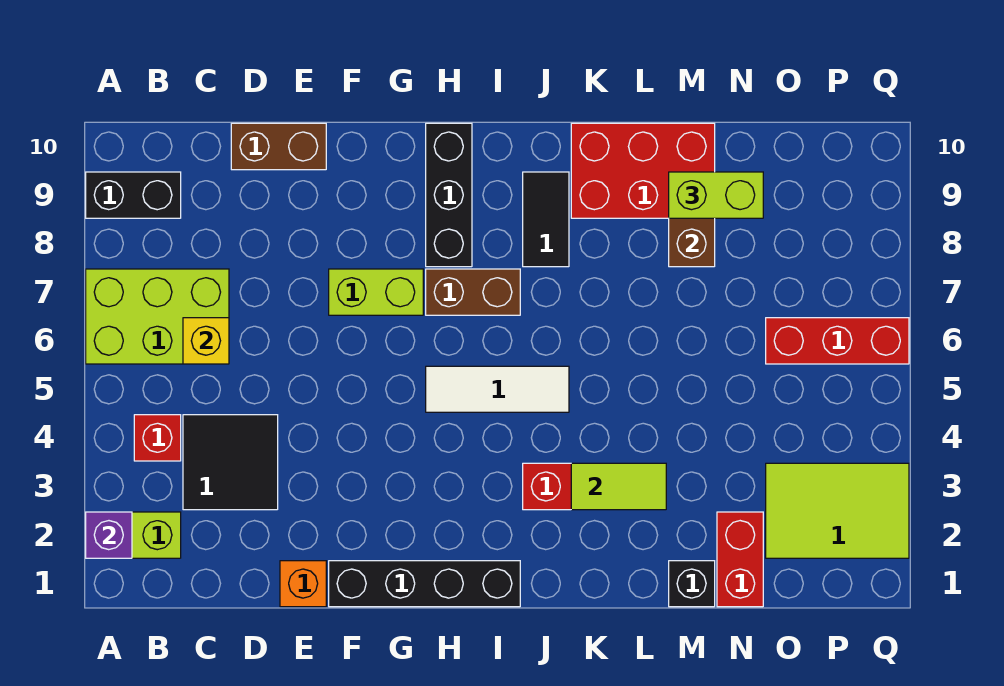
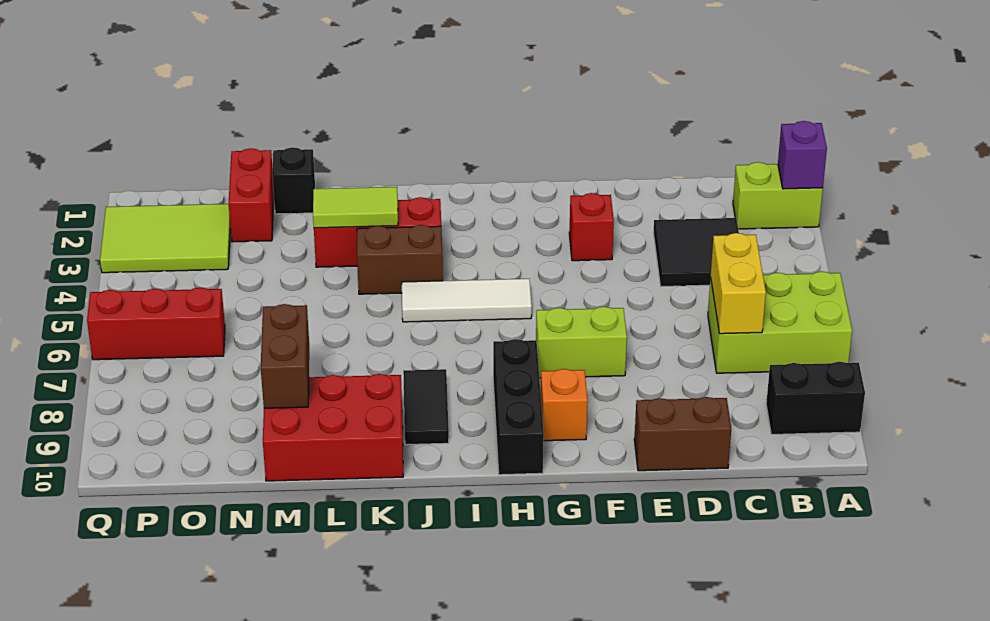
red brick B4 level 1 -> red brick F3 level 1
yellow brick C6 level 2 -> yellow brick C6:C7 level 2
orange brick E1 level 1 -> orange brick G9 level 1
black brick F1:I1 level 1 -> none
brown brick H7:I7 level 1 -> brown brick J4:K4 level 1
lime brick M9:N9 level 3 -> none

